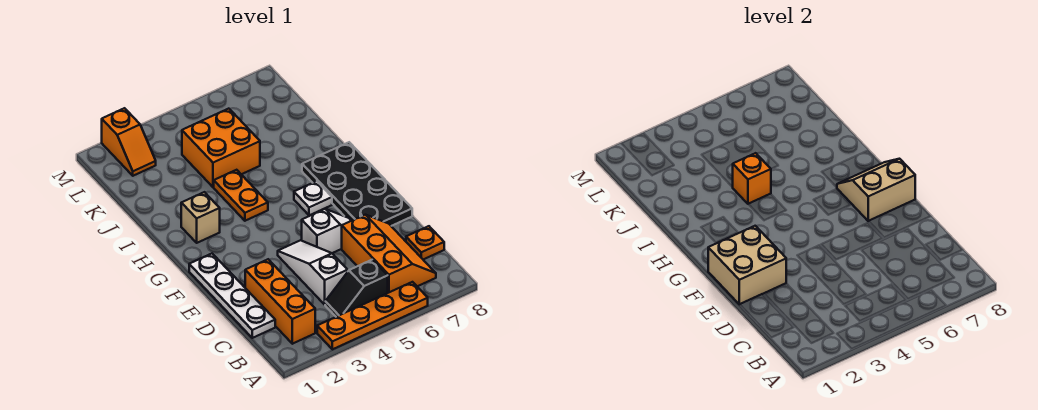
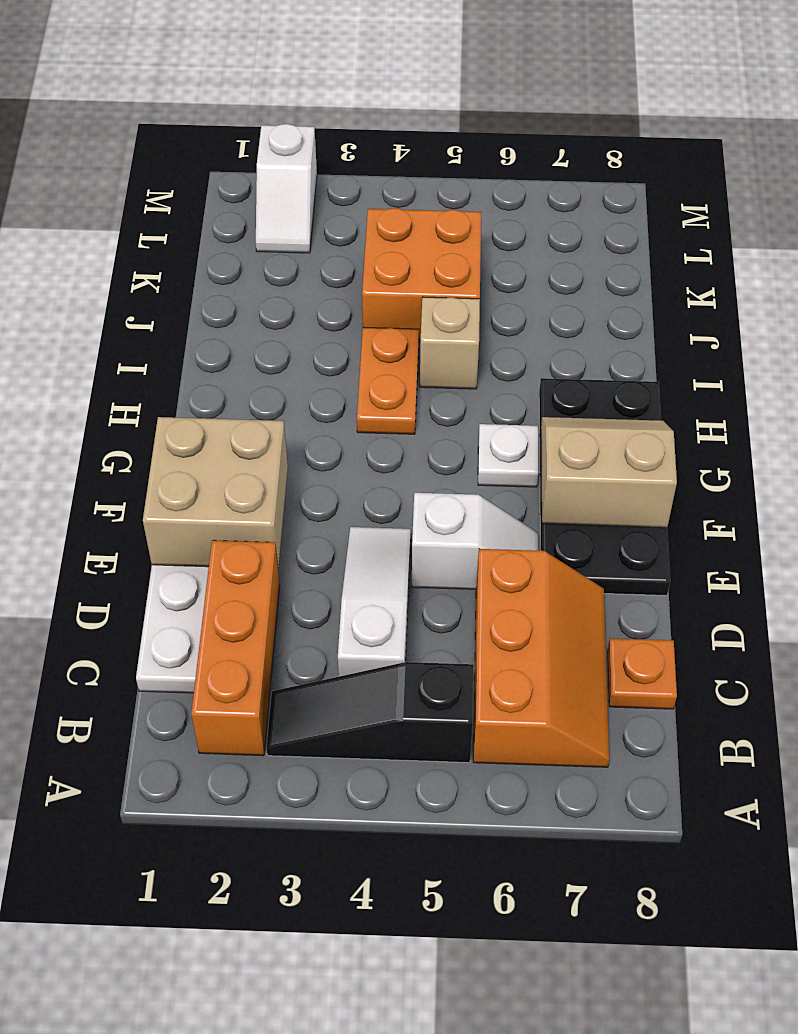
orange plate A3:A6 level 1 -> none
black slope B4:B5 level 1 top 5 -> black slope B3:B5 level 1 top 5
tan brick H2 level 1 -> tan brick I5 level 1
orange brick I4 level 2 -> none
orange slope L2:M2 level 1 top M -> white slope L2:M2 level 1 top M

